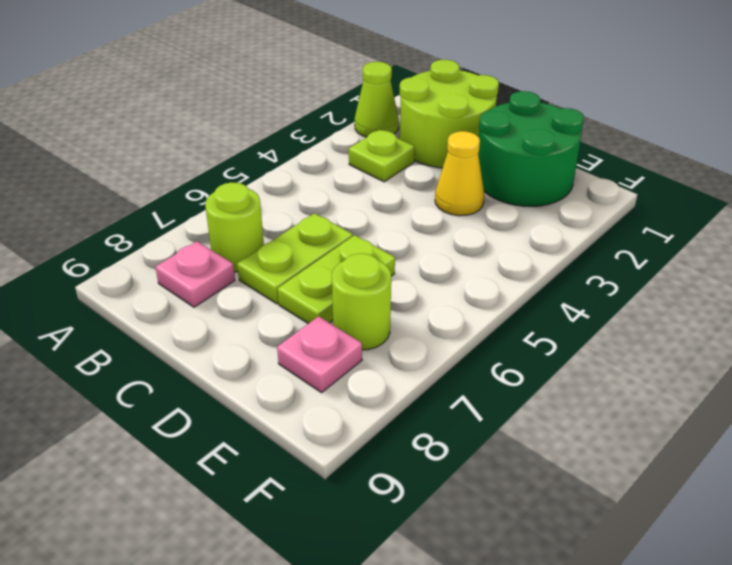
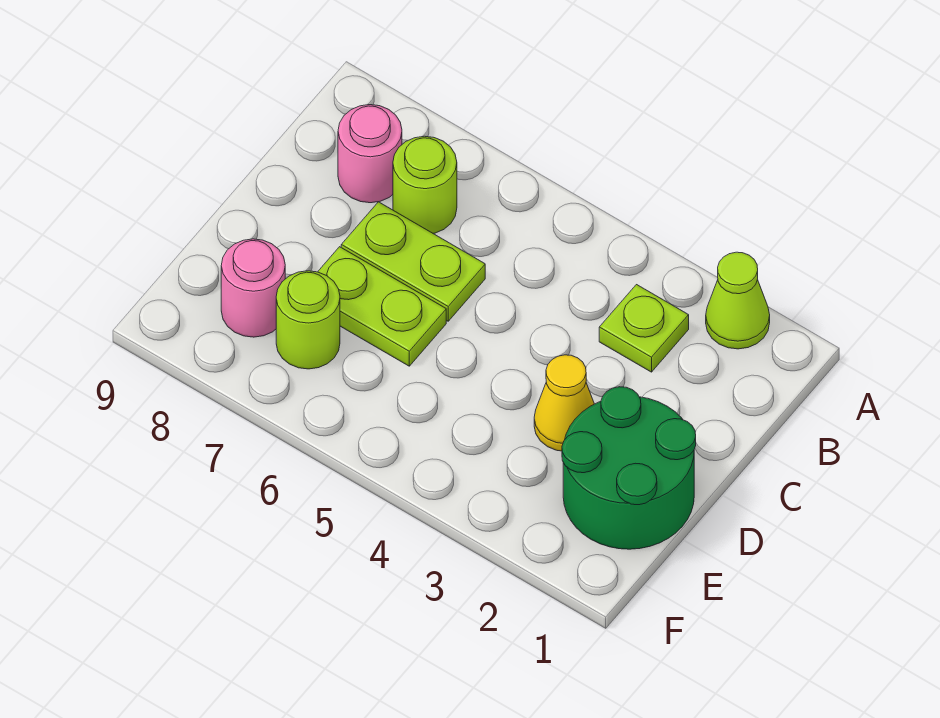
lime round brick B1:C2 level 1 -> none
pink plate B8 level 1 -> pink round brick B8 level 1
pink plate E8 level 1 -> pink round brick E8 level 1

